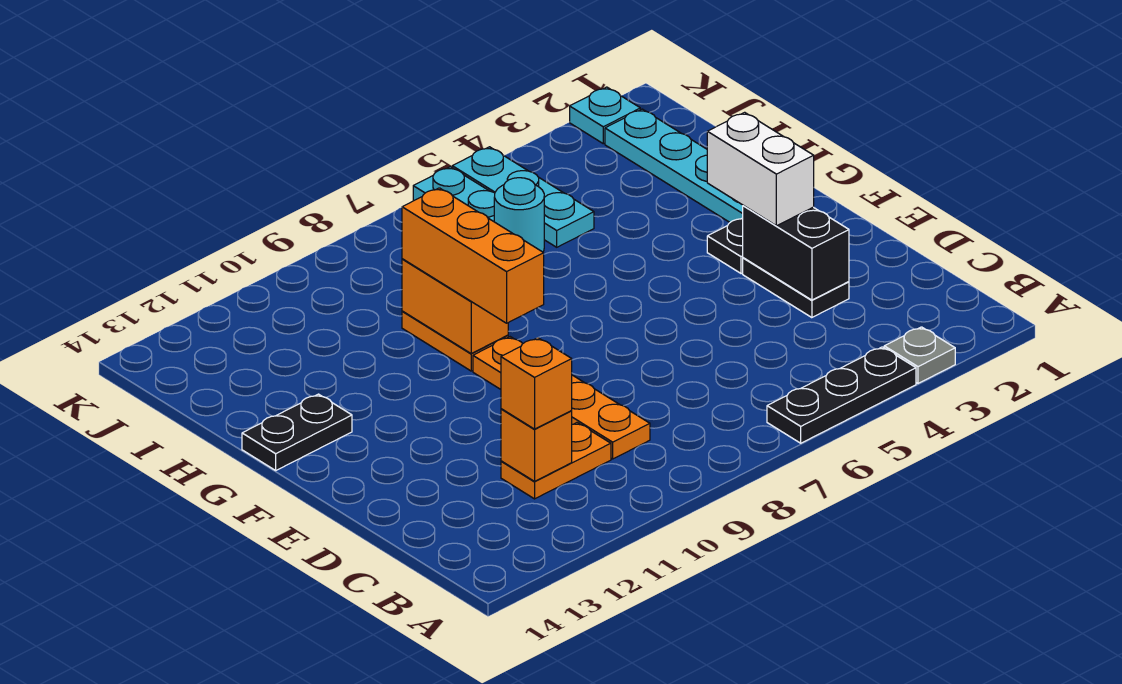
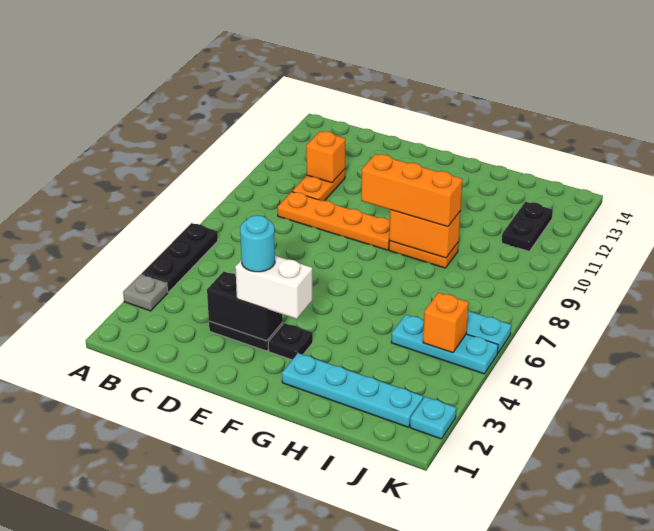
orange brick C11 level 3 -> orange brick J5 level 2
black plate G13:G14 level 1 -> black plate J11:J12 level 1
cyan round brick I6 level 1 -> cyan round brick E3 level 4

